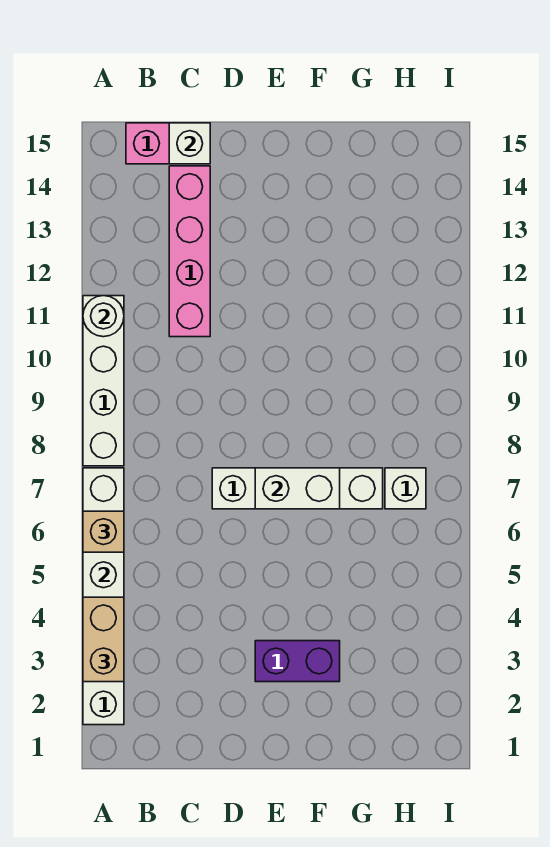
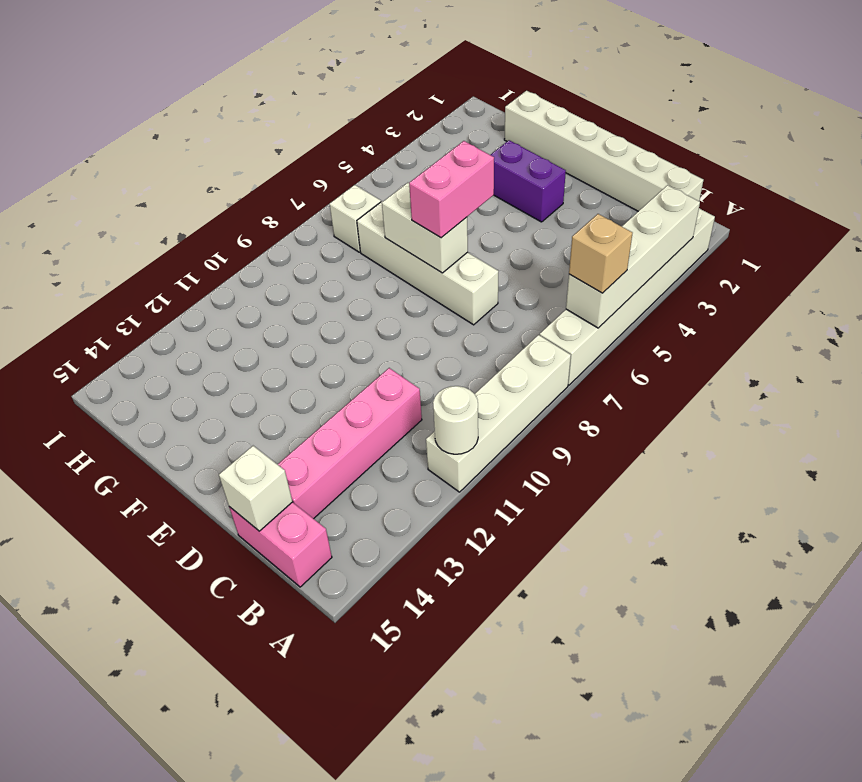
tan brick A3:A4 level 3 -> none
none -> white brick B1:G1 level 1
none -> pink brick E6:E7 level 3

